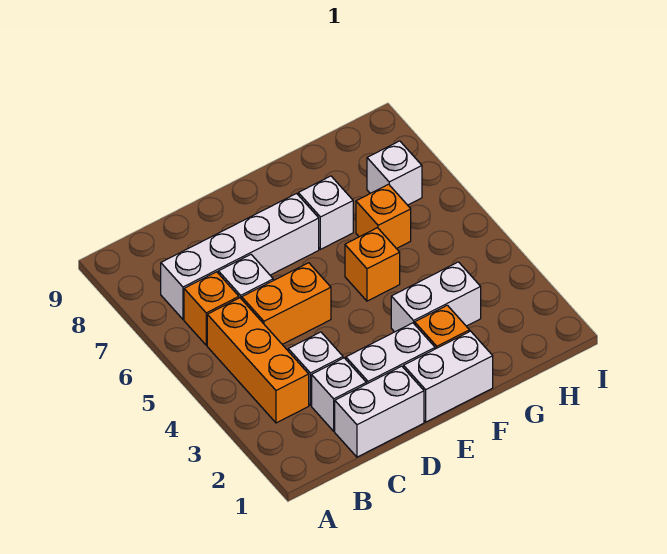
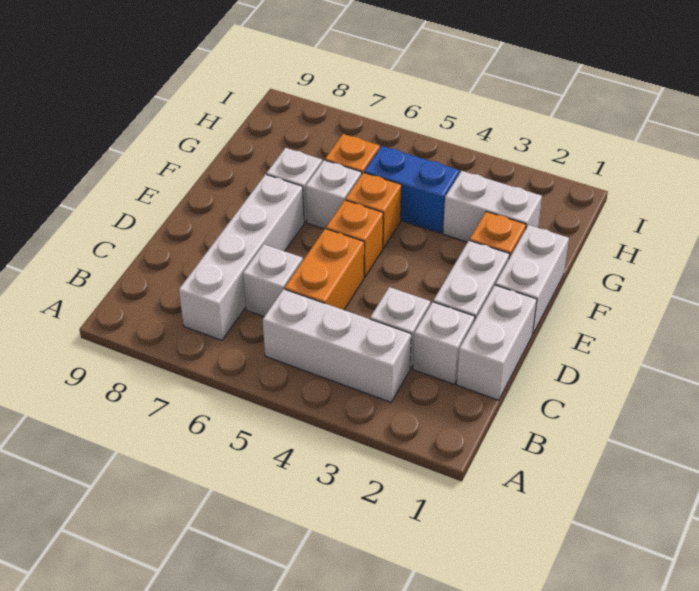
orange brick B3:B5 level 1 -> white brick B3:B5 level 1
orange brick B6 level 1 -> orange brick E5 level 1
white brick F3:G3 level 1 -> white brick G2:G3 level 1
none -> blue brick G4:G5 level 1
white brick H7 level 1 -> white brick F6 level 1

